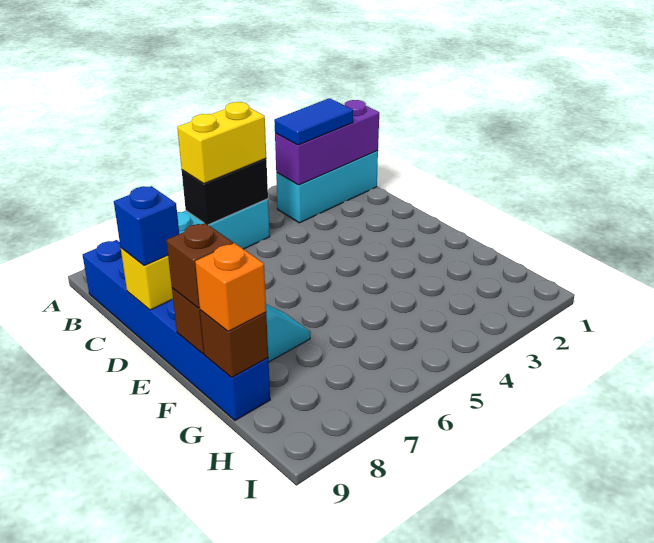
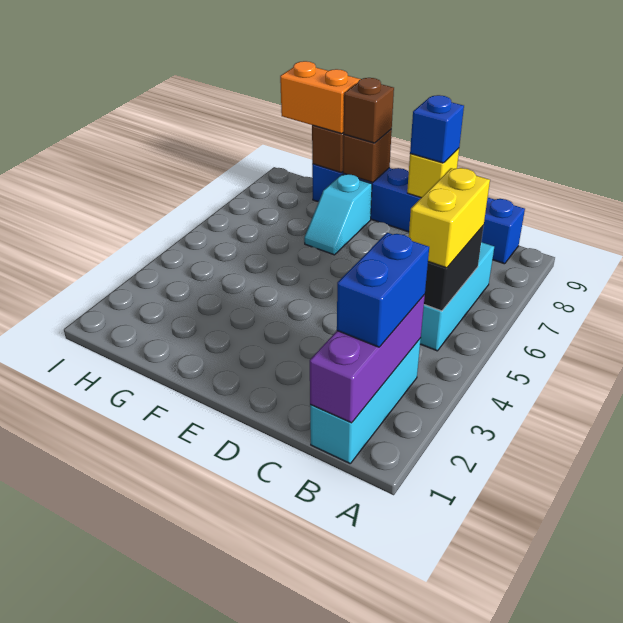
blue tile B2:B3 level 3 -> blue brick B2:B3 level 3
orange brick G9 level 3 -> orange brick G9:H9 level 3

